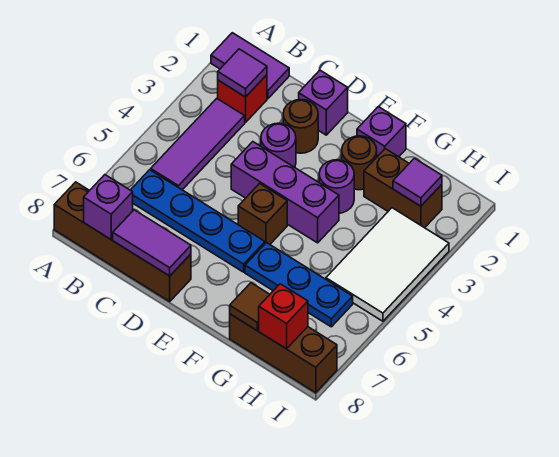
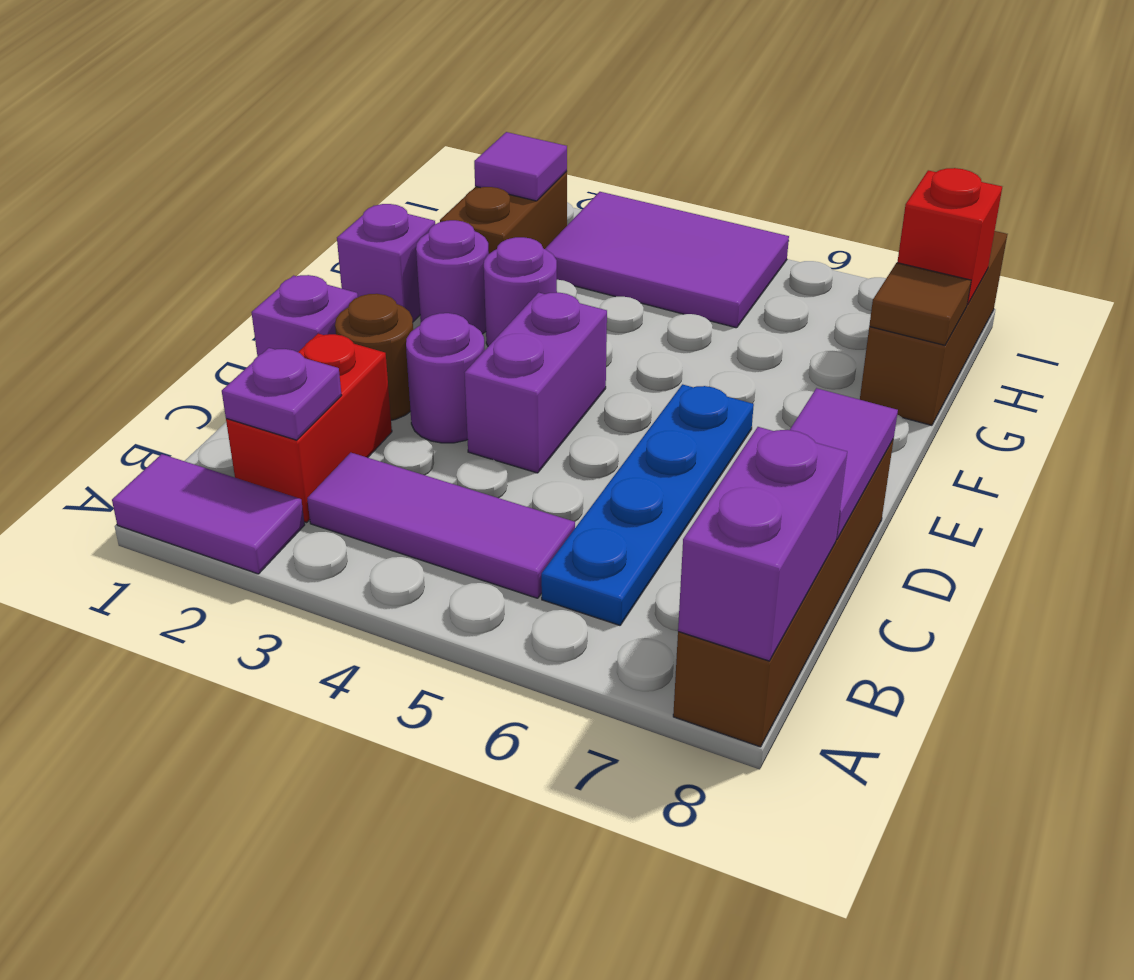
purple tile A1:B1 level 1 -> purple tile A1:A2 level 1
red brick B2 level 1 -> red brick B2:C2 level 1
purple tile B2 level 2 -> purple plate B2 level 2
purple brick B8 level 2 -> purple brick A8:B8 level 2
purple brick D4:F4 level 1 -> purple brick D4:E4 level 1
brown brick E5 level 1 -> none
brown round brick F2 level 1 -> purple round brick F2 level 1
blue plate F6:H6 level 1 -> none
white tile H3:I5 level 1 -> purple tile H3:I5 level 1

